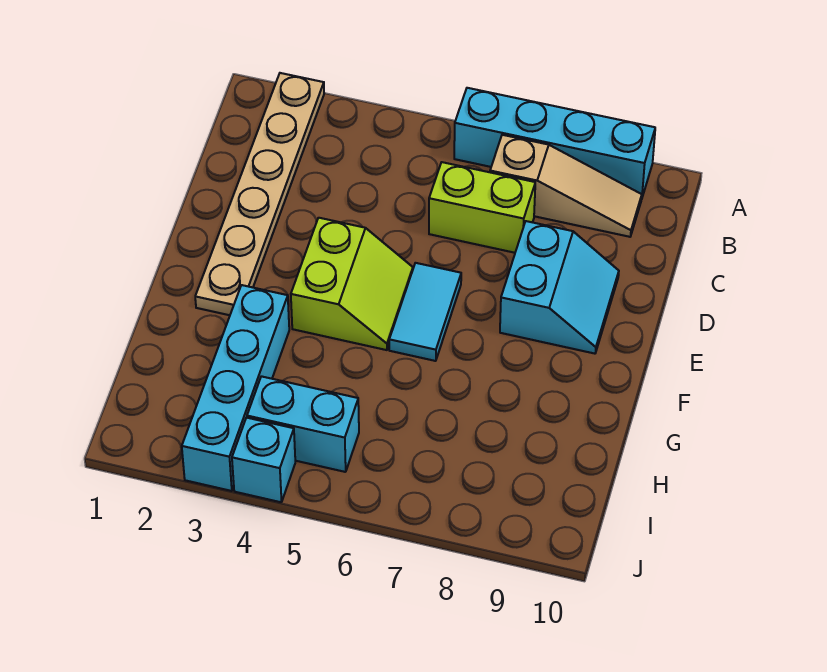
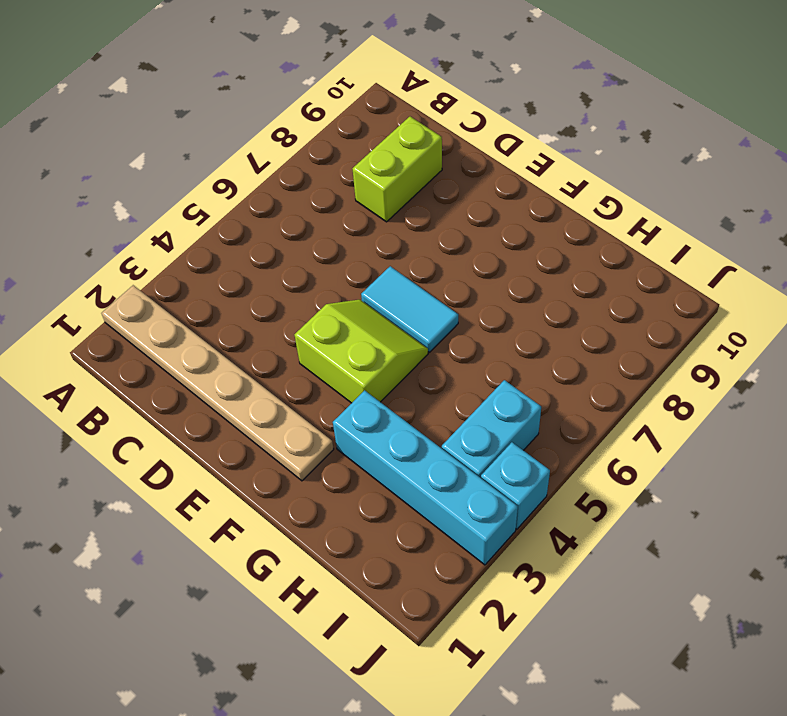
cyan brick A6:A9 level 1 -> none
tan slope B7:B9 level 1 top 7 -> none
lime brick C6:C7 level 1 -> lime brick C8:C9 level 1
cyan slope D8:E9 level 1 top 8 -> none

